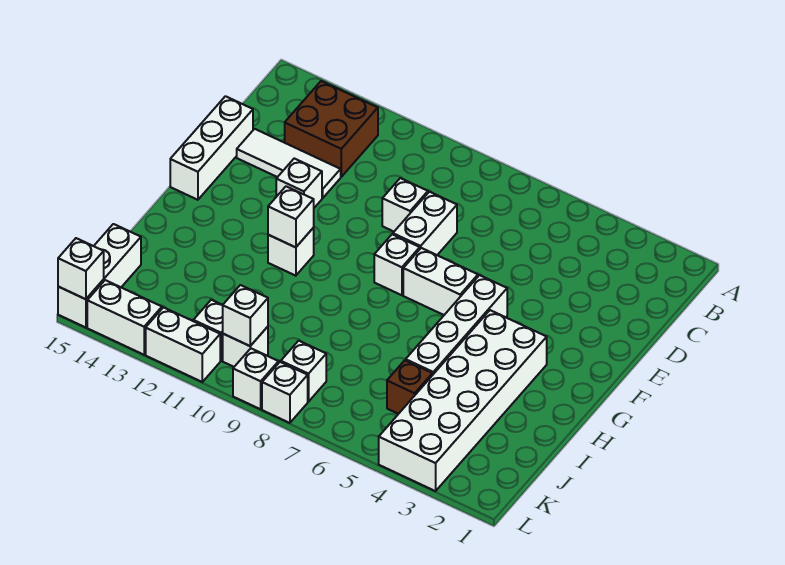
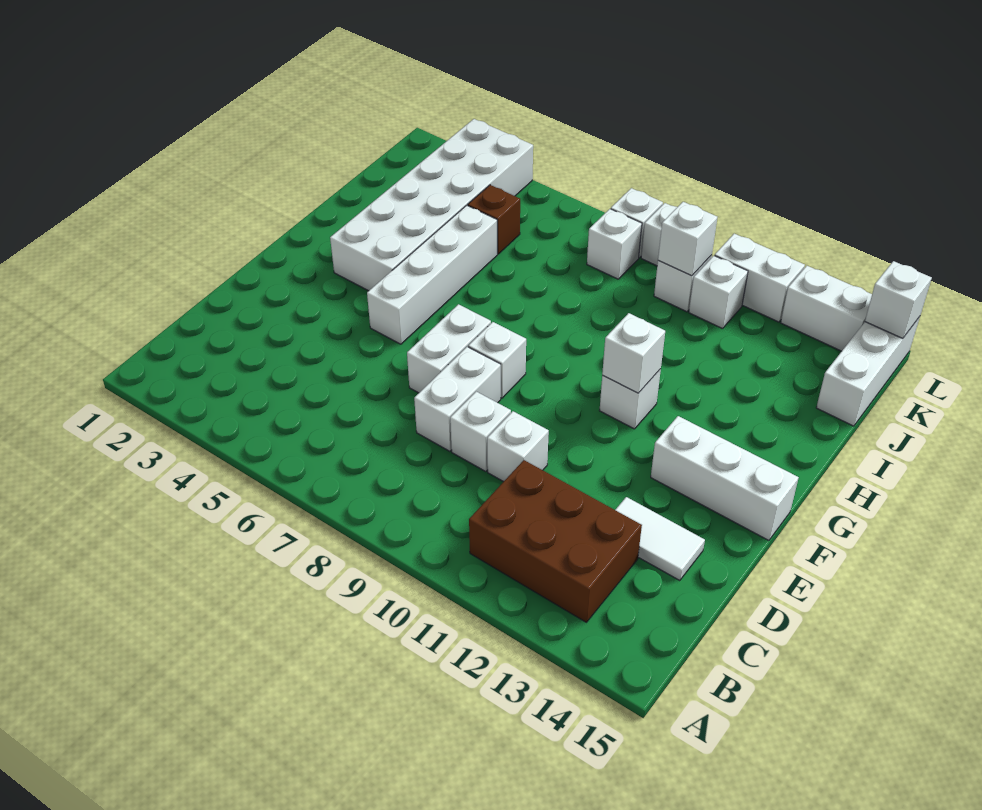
brown brick B12:C13 level 1 -> brown brick B11:C13 level 1
white tile D12:D14 level 1 -> white tile D13:D14 level 1
white brick D15:F15 level 1 -> white brick F13:F15 level 1
white brick E12 level 1 -> white brick D10 level 1
white brick F6:F7 level 1 -> white brick E7:F7 level 1

